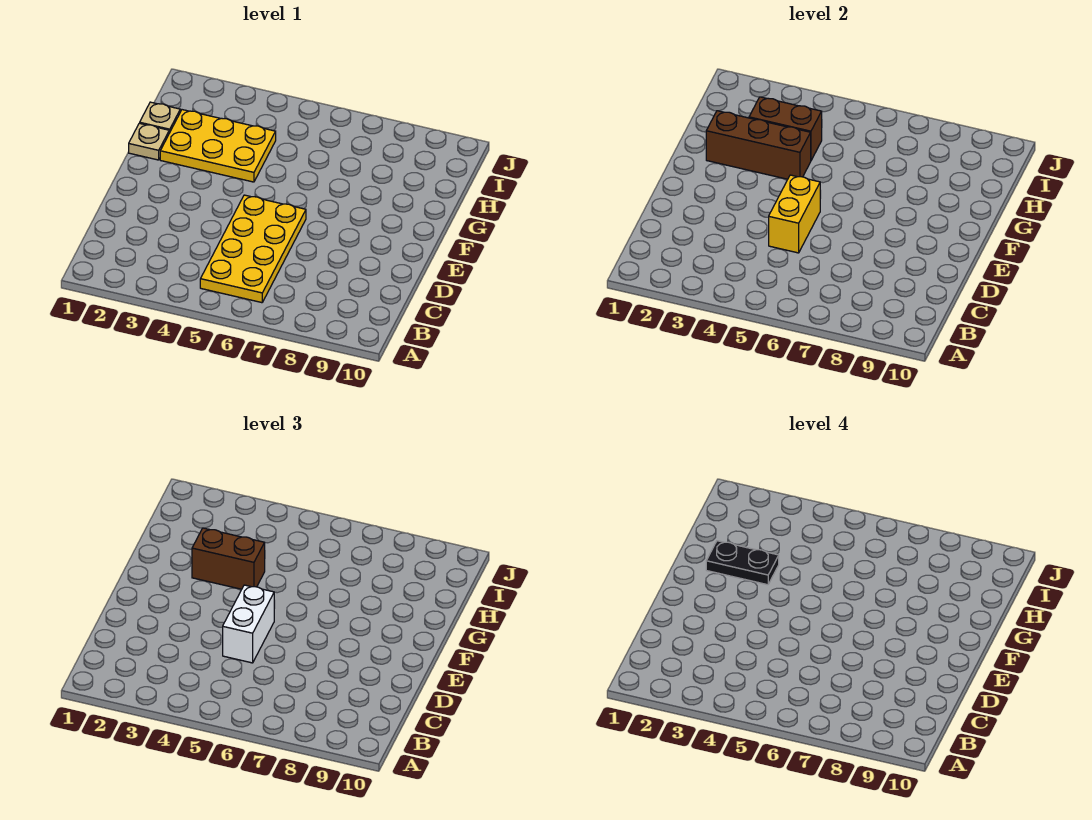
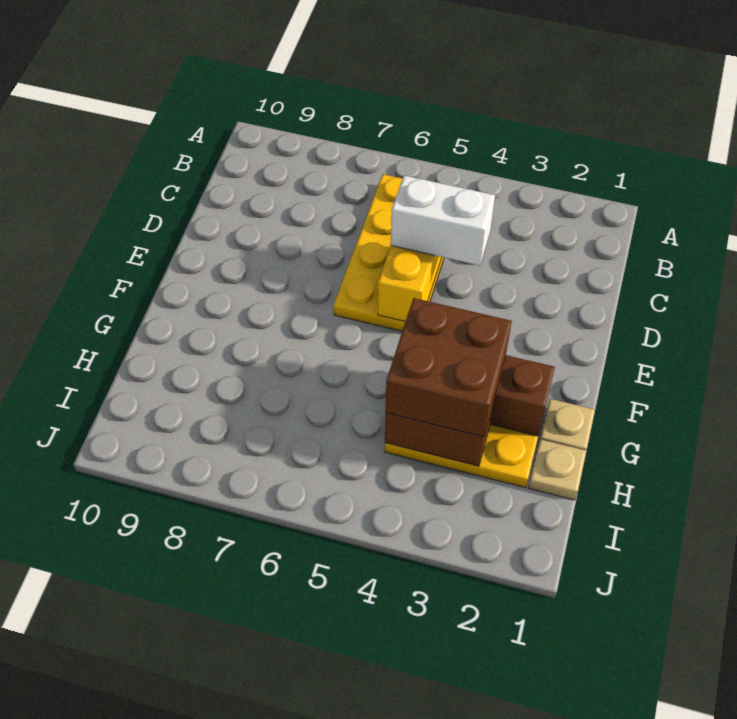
white brick D5:E5 level 3 -> white brick D4:D5 level 3
black plate G2:G3 level 4 -> none
brown brick G3:G4 level 3 -> brown brick G3:H4 level 3

